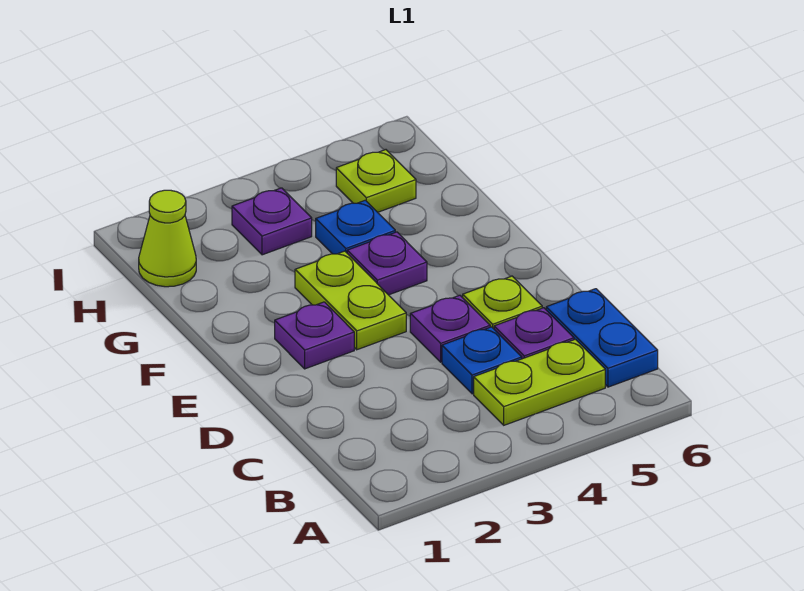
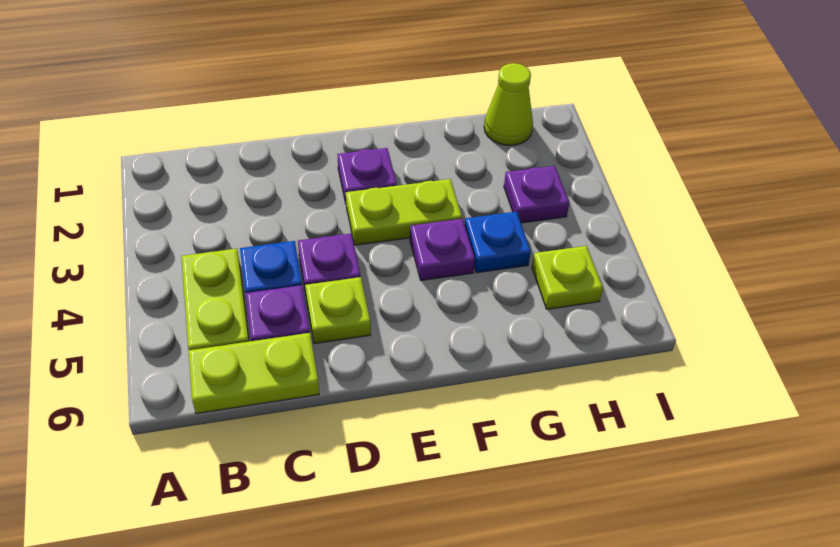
blue plate B6:C6 level 1 -> lime plate B6:C6 level 1

